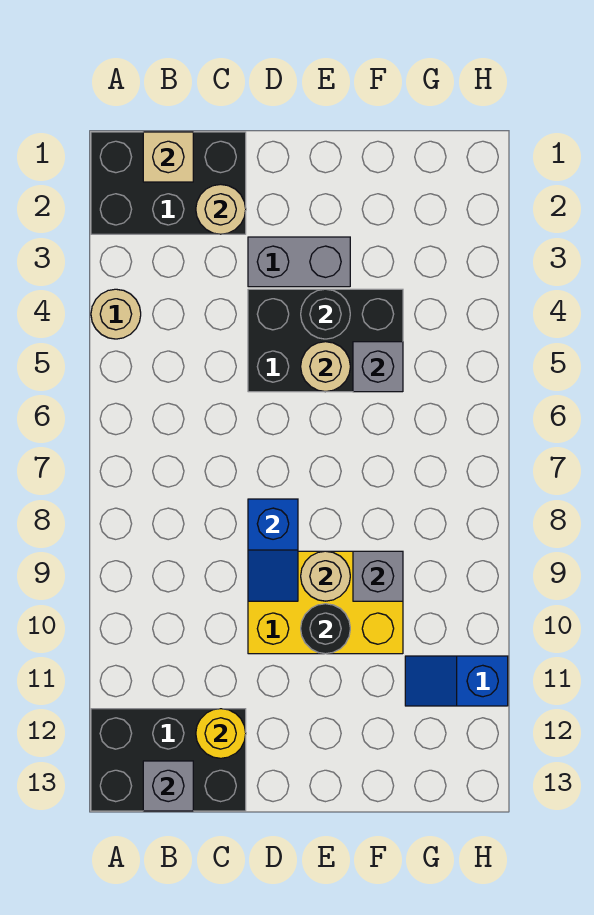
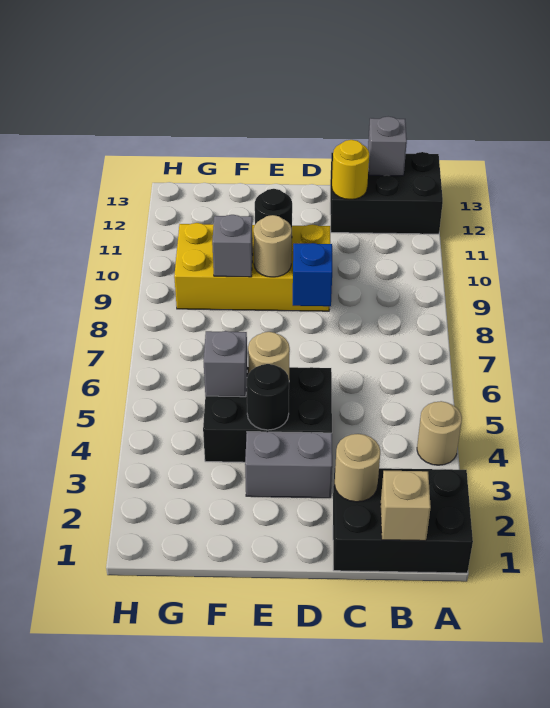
yellow brick D9:F10 level 1 -> yellow brick D9:G10 level 1
blue slope G11:H11 level 1 top H -> none

